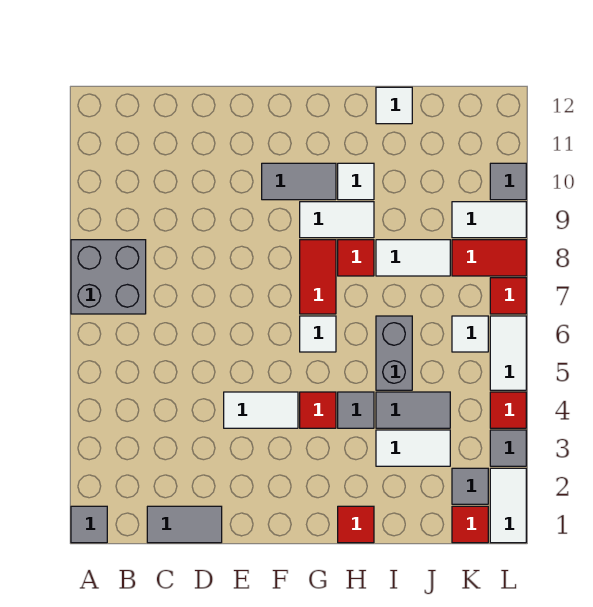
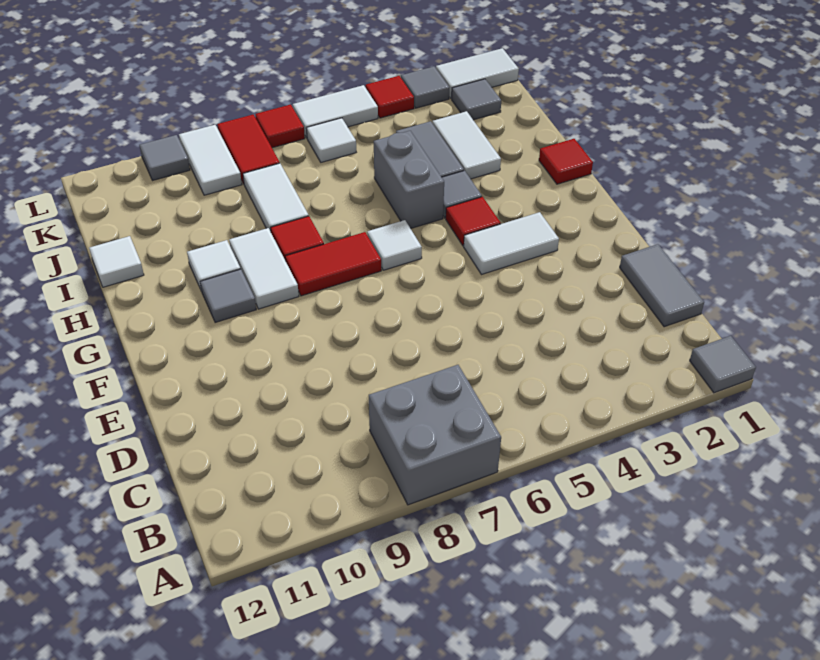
white tile E4:F4 level 1 -> white tile F3:F4 level 1
grey tile F10:G10 level 1 -> grey tile G10 level 1
grey brick I5:I6 level 1 -> grey brick H5:I5 level 1
red tile K1 level 1 -> none

